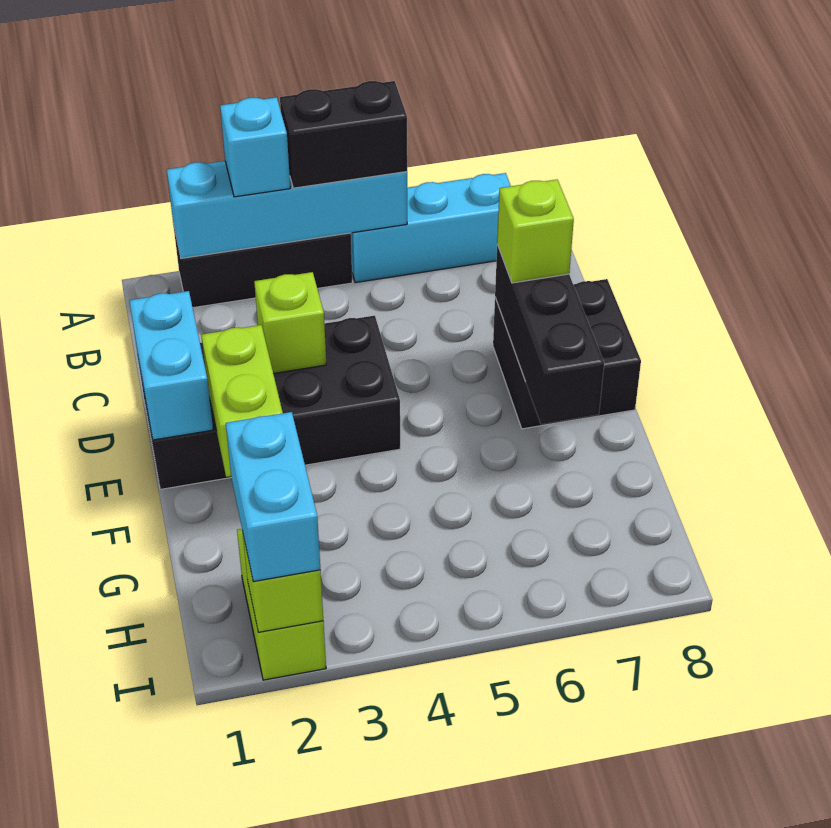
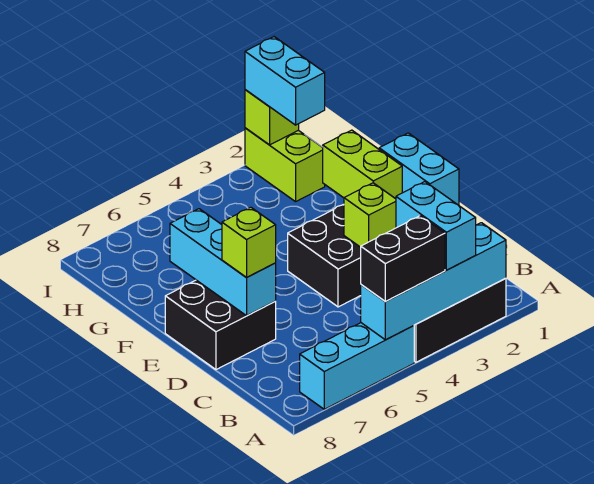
cyan brick A3 level 3 -> cyan brick A3:B3 level 3
black brick D7:F7 level 2 -> cyan brick D7:F7 level 2

